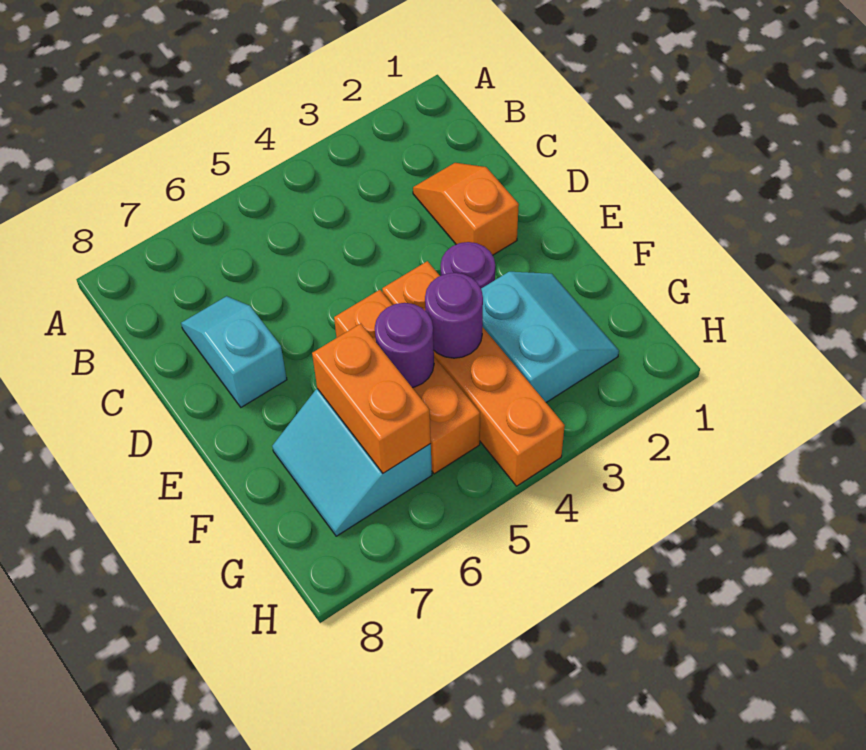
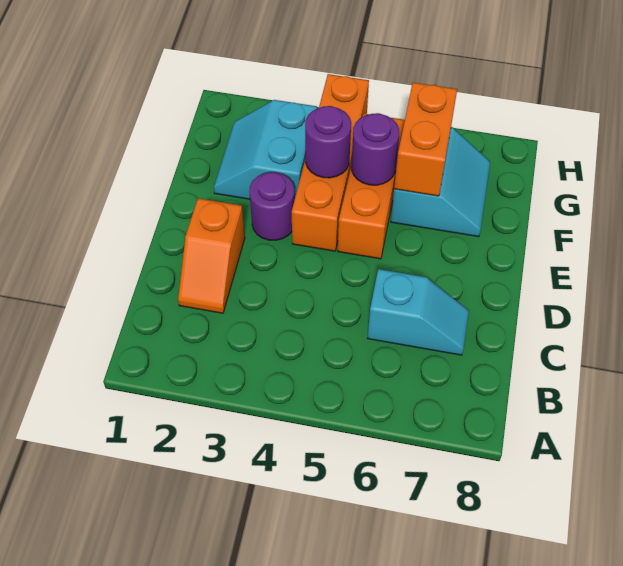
cyan slope C7:D7 level 1 top D -> cyan slope C6:C7 level 1 top 6

